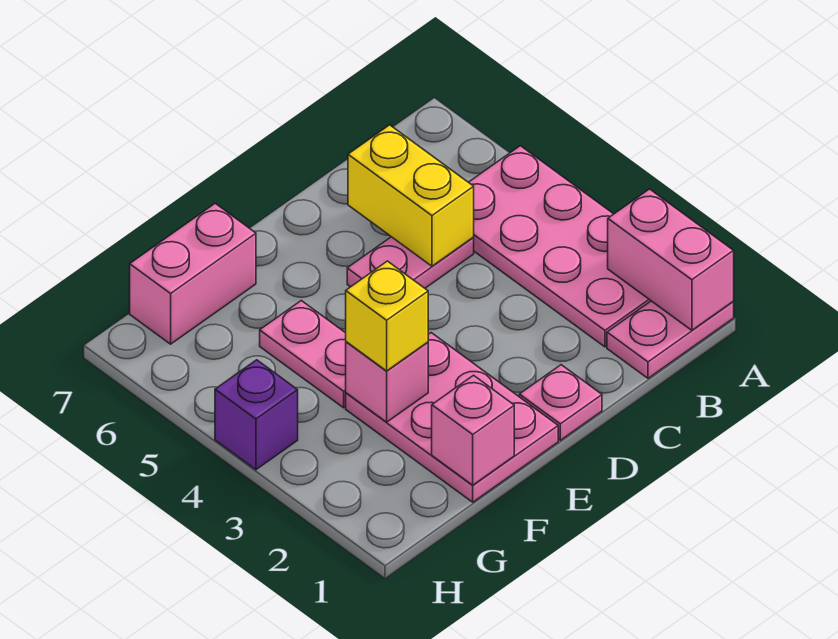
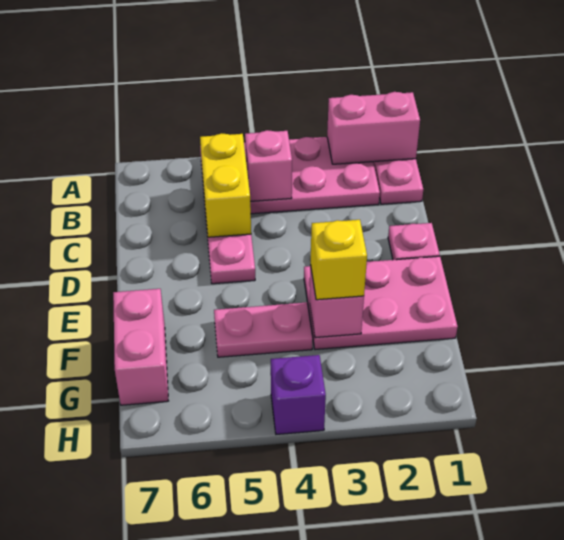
yellow brick C5:C6 level 2 -> yellow brick B5:C5 level 2
pink brick F1 level 2 -> pink brick B4 level 2

